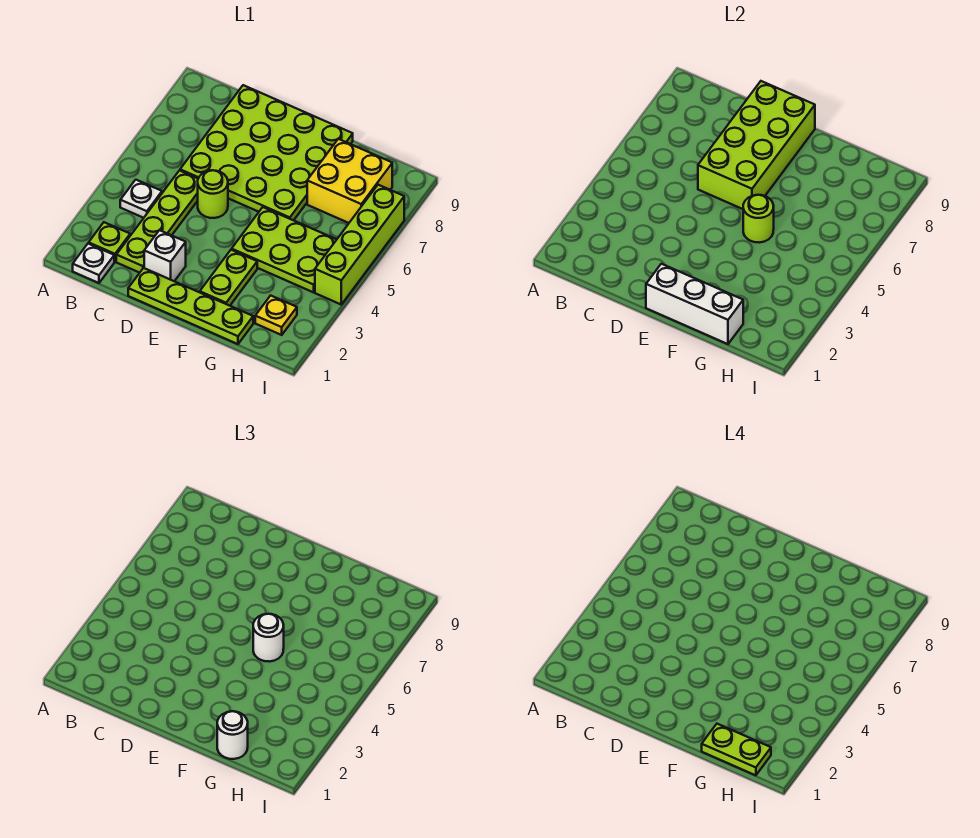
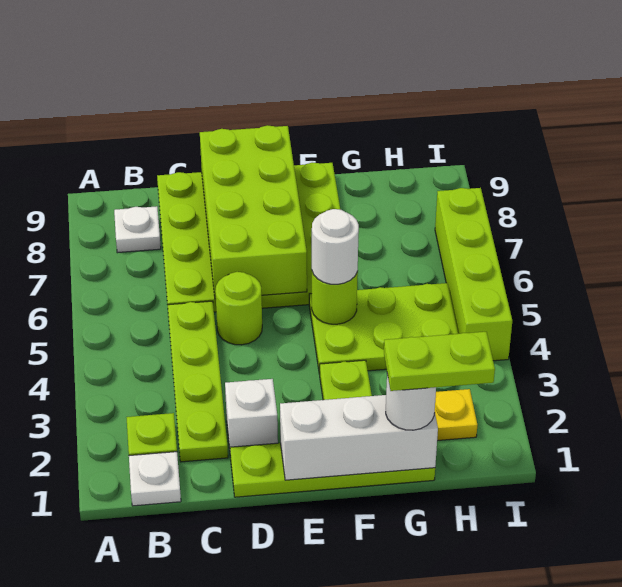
white plate B4 level 1 -> white plate B8 level 1
yellow brick G7:H8 level 1 -> none

